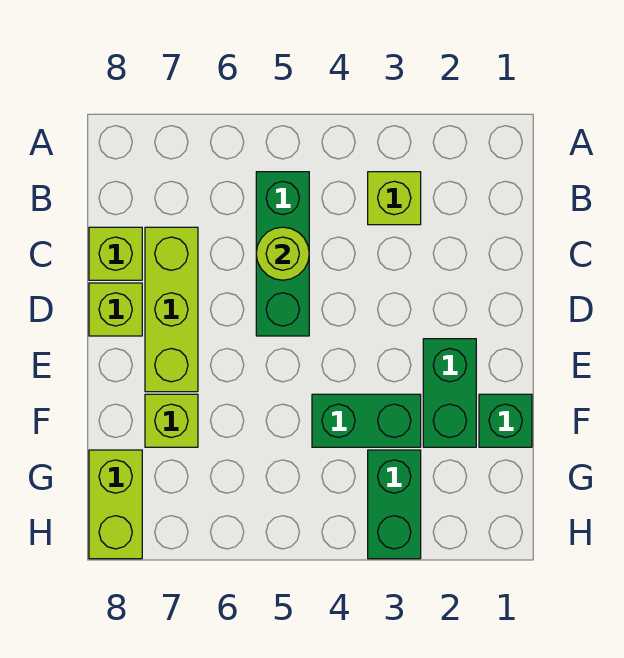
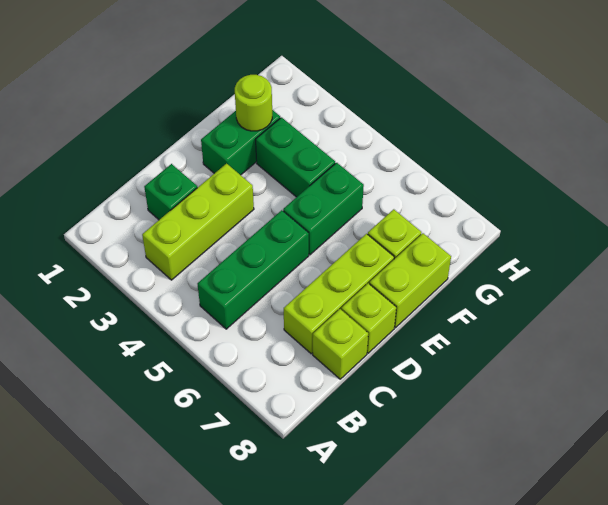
lime brick B3 level 1 -> lime brick B3:D3 level 1
lime round brick C5 level 2 -> lime round brick F2 level 2
green brick F1 level 1 -> green brick C2 level 1
green brick G3:H3 level 1 -> green brick E5:F5 level 1
lime brick G8:H8 level 1 -> lime brick E8:F8 level 1

